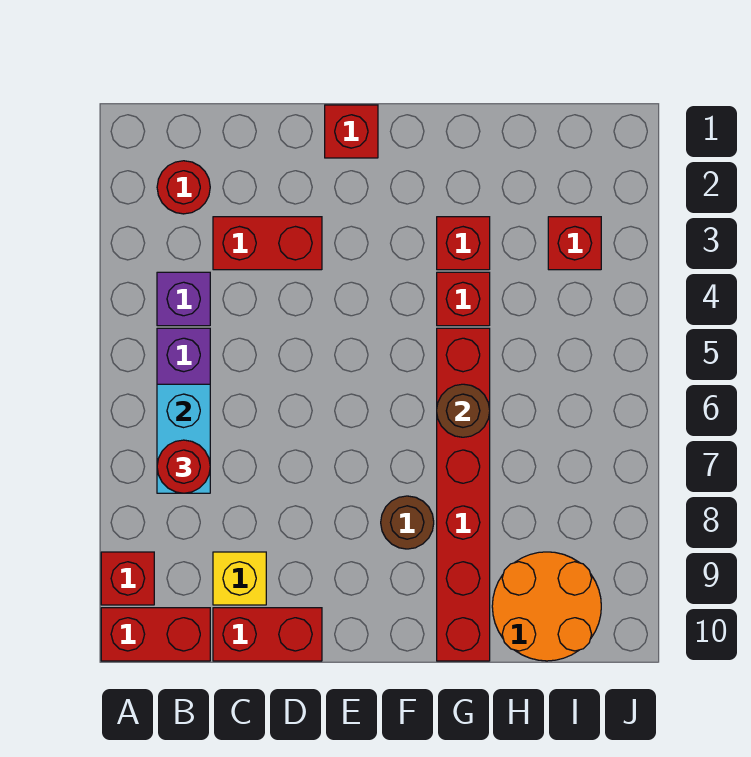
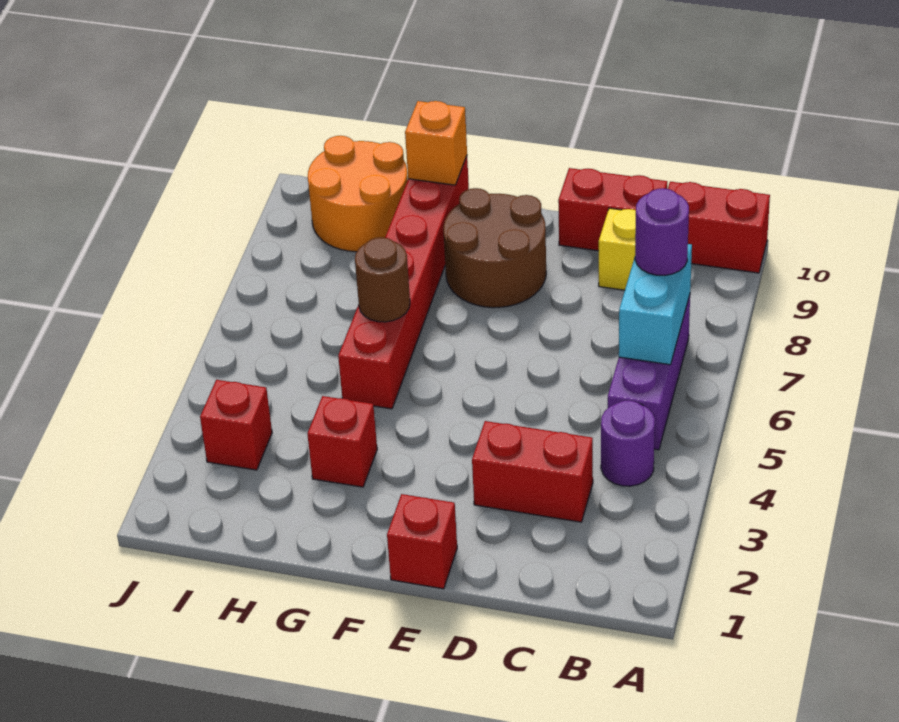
red brick A9 level 1 -> none
red round brick B2 level 1 -> none
purple brick B4 level 1 -> purple round brick B4 level 1
red round brick B7 level 3 -> purple round brick B7 level 3
brown round brick F8 level 1 -> brown round brick E8:F9 level 1
red brick G4 level 1 -> none
none -> orange brick G10 level 2

